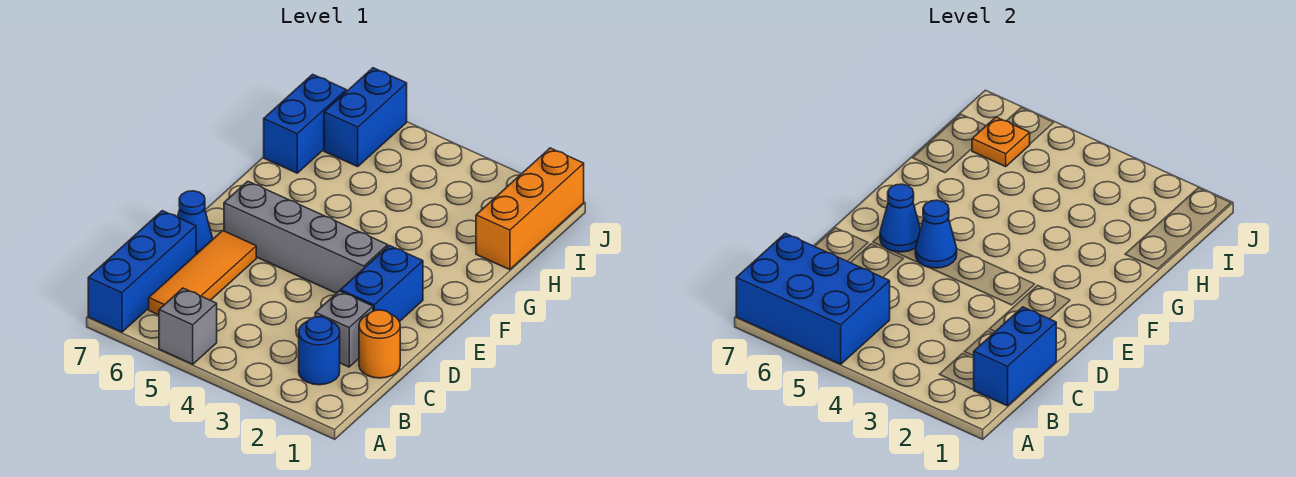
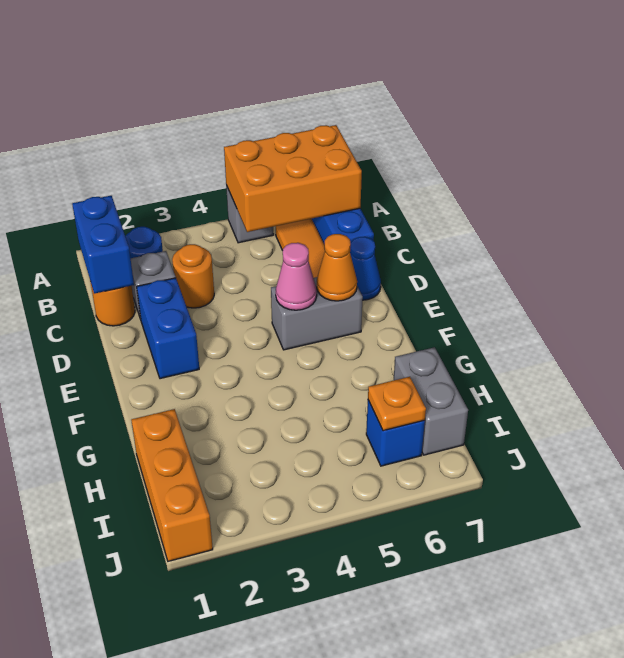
blue brick A5:B7 level 2 -> orange brick A5:B7 level 2
none -> orange round brick C3 level 1
grey brick E3:E6 level 1 -> grey brick E5:E6 level 1
blue cone E5 level 2 -> pink cone E5 level 2
blue cone E6 level 2 -> orange cone E6 level 2
blue brick H7:I7 level 1 -> grey brick H7:I7 level 1
blue brick I6:J6 level 1 -> blue brick I6 level 1

